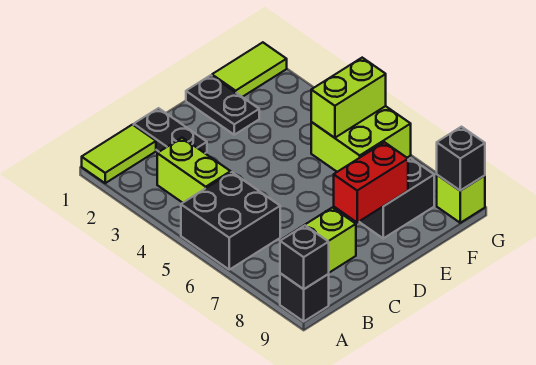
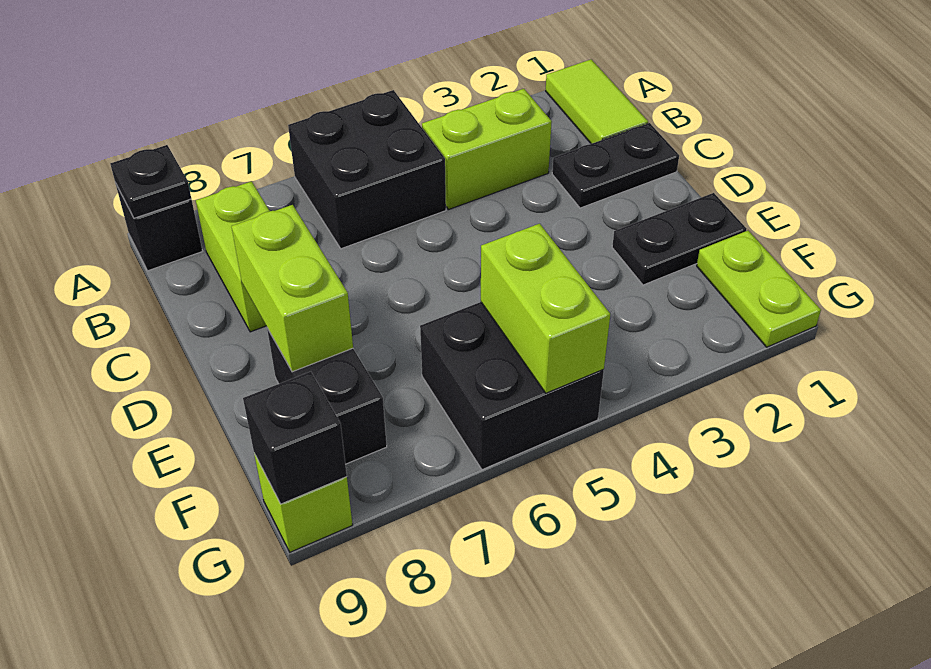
black brick A9 level 2 -> black plate A9 level 2
red brick D8:E8 level 2 -> lime brick D8:E8 level 2
lime tile F1:G1 level 1 -> lime plate F1:G1 level 1
lime brick F5:G6 level 1 -> black brick F5:G6 level 1

